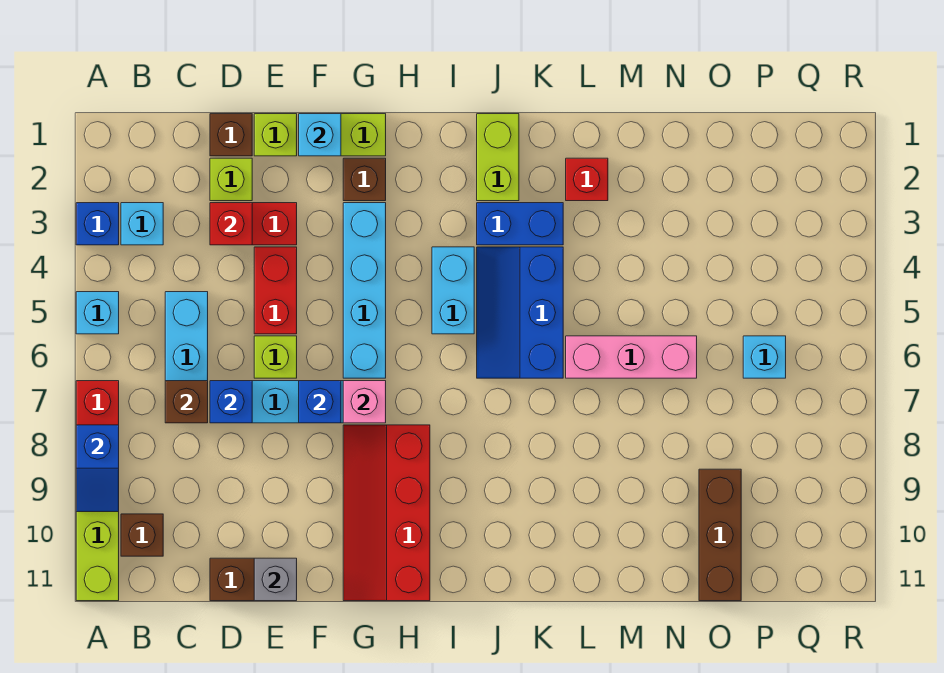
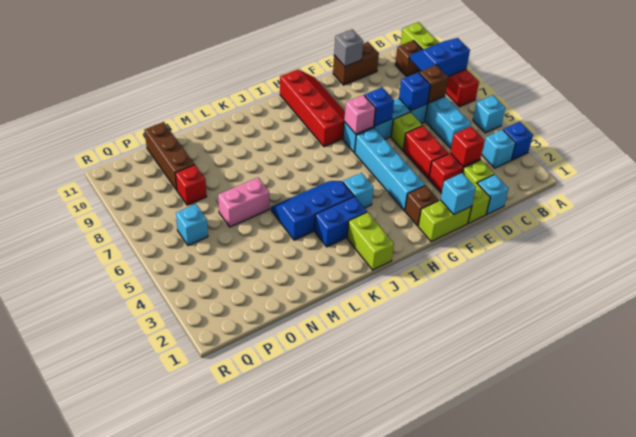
blue slope A8:A9 level 2 top 8 -> blue slope A8:B9 level 2 top 8
brown brick D1 level 1 -> cyan brick D1 level 1
cyan brick I4:I5 level 1 -> cyan brick I4 level 1
blue slope J4:K6 level 1 top K -> blue slope J4:L5 level 1 top 4
red brick L2 level 1 -> red brick O8 level 1
pink brick L6:N6 level 1 -> pink brick M6:N6 level 1

